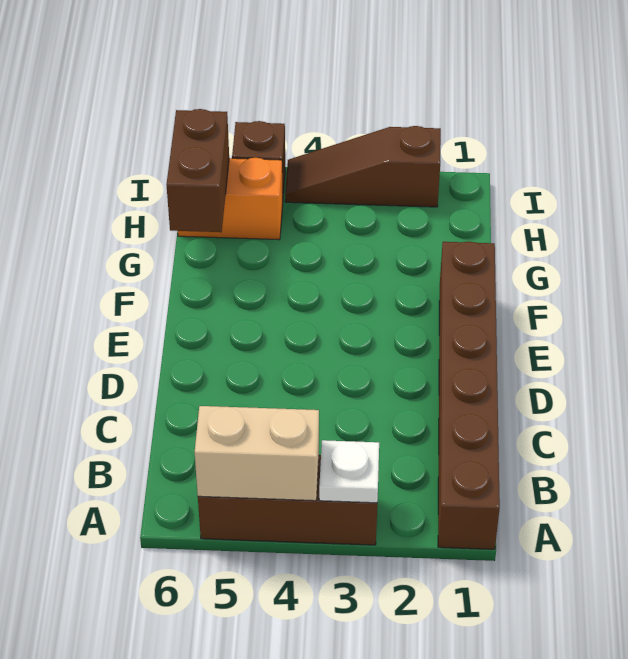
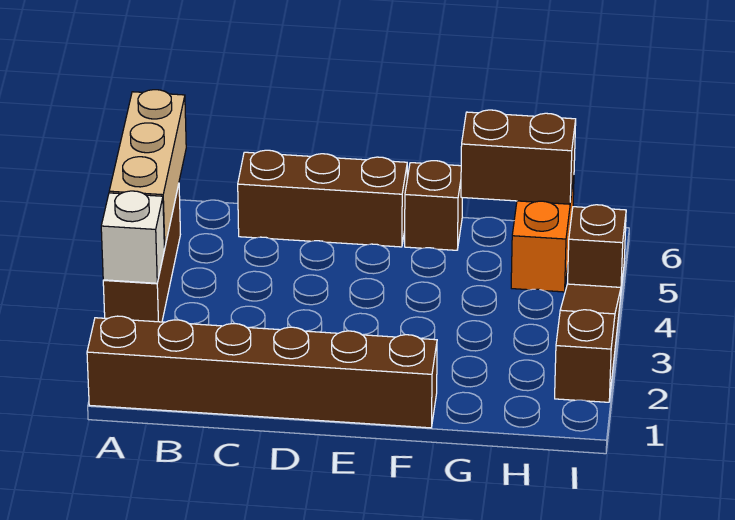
white plate A3 level 2 -> white brick A3 level 2
tan brick A4:A5 level 2 -> tan brick A4:A6 level 2
none -> brown brick C6:E6 level 1
none -> brown brick F6 level 1

